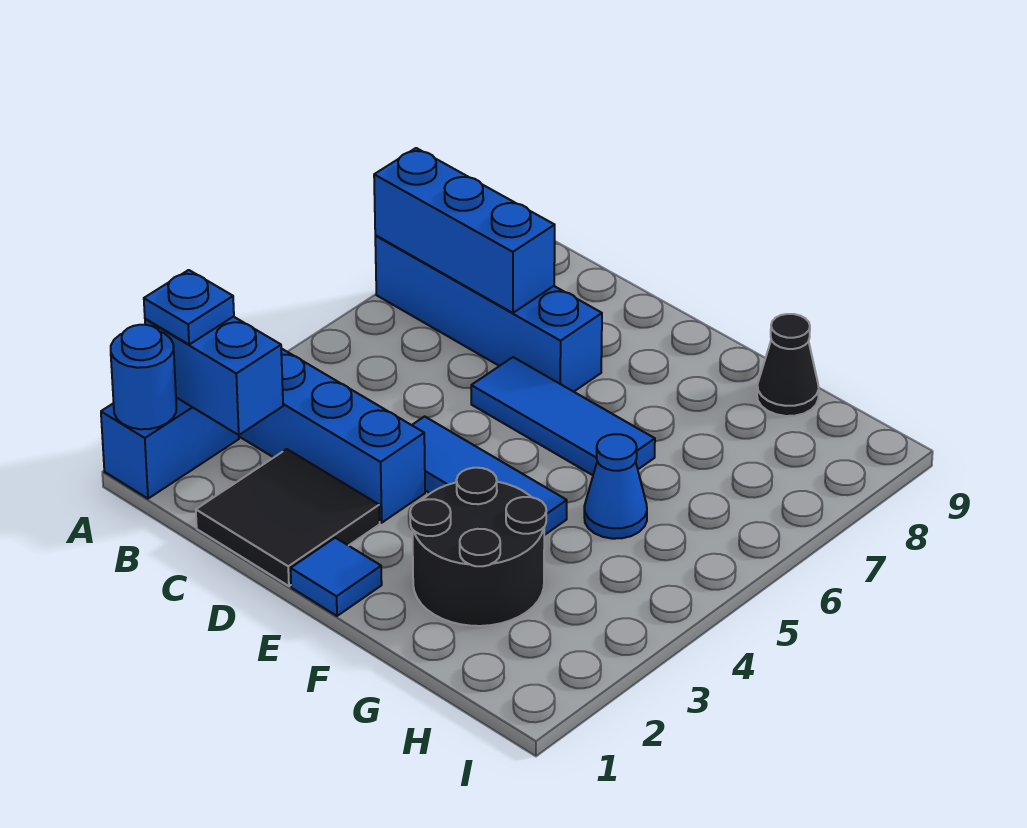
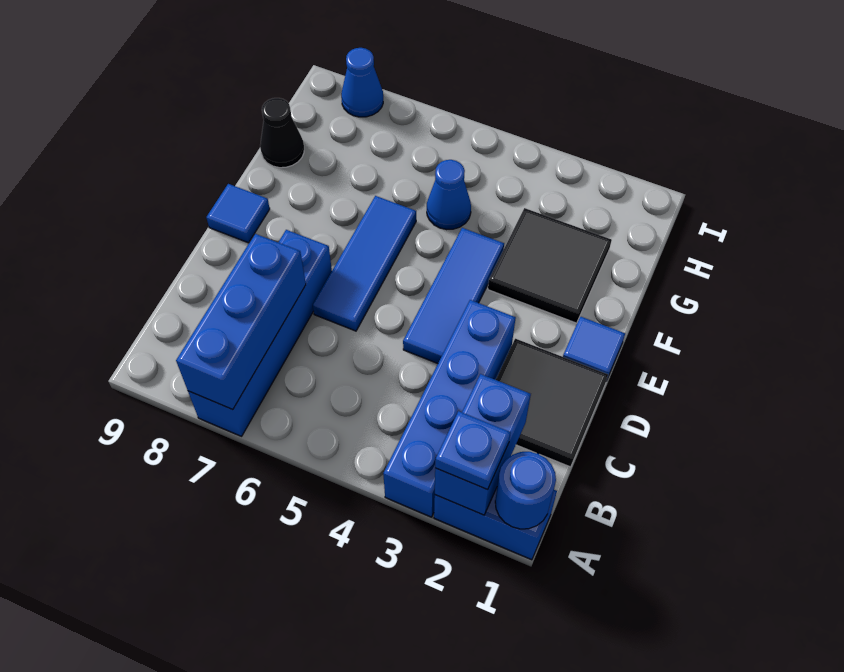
none -> blue tile E9 level 1
black round brick F2:G3 level 1 -> black tile F2:G3 level 1
none -> blue cone I8 level 1

